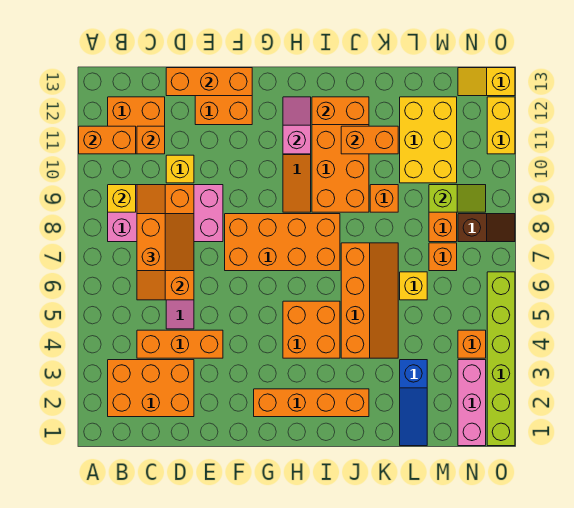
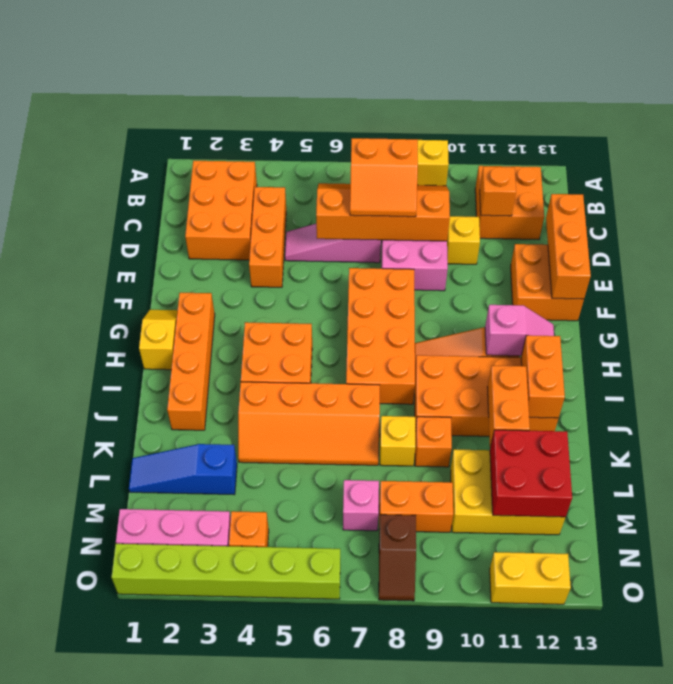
orange brick A11:B11 level 2 -> none
yellow brick L6 level 1 -> yellow brick K8 level 1
none -> red brick L11:M12 level 2
orange brick M7 level 1 -> pink brick M7 level 1
lime slope M9:N9 level 2 top M -> none
yellow slope N13:O13 level 1 top O -> yellow slope G1:H1 level 1 top H

